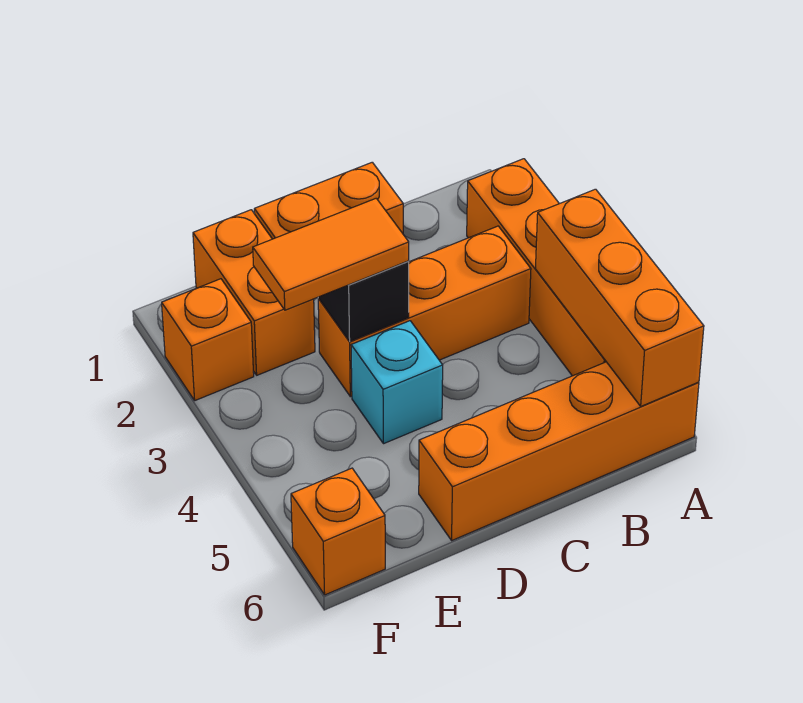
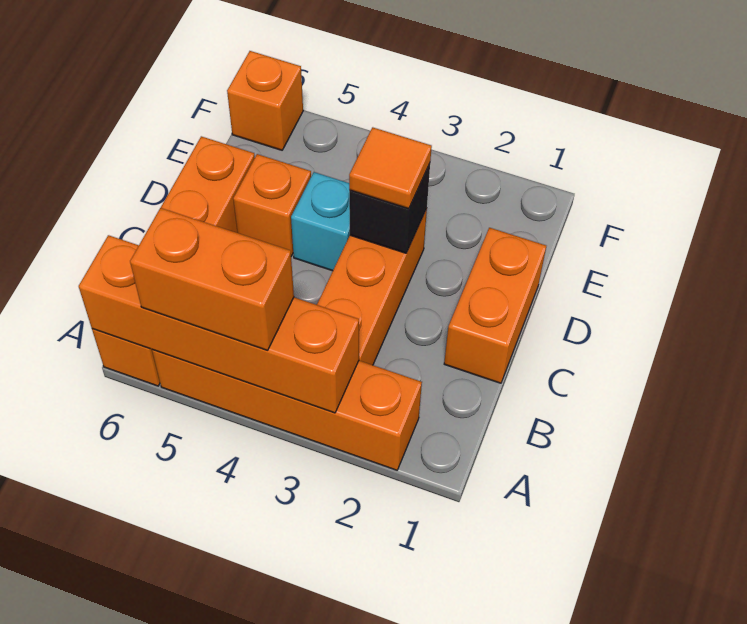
orange brick A4:A6 level 2 -> orange brick A3:A6 level 2
orange tile D3:E3 level 3 -> orange tile D3 level 3
orange brick E1:E2 level 1 -> orange brick A4:A5 level 3
orange brick F2 level 1 -> orange brick D5 level 1

